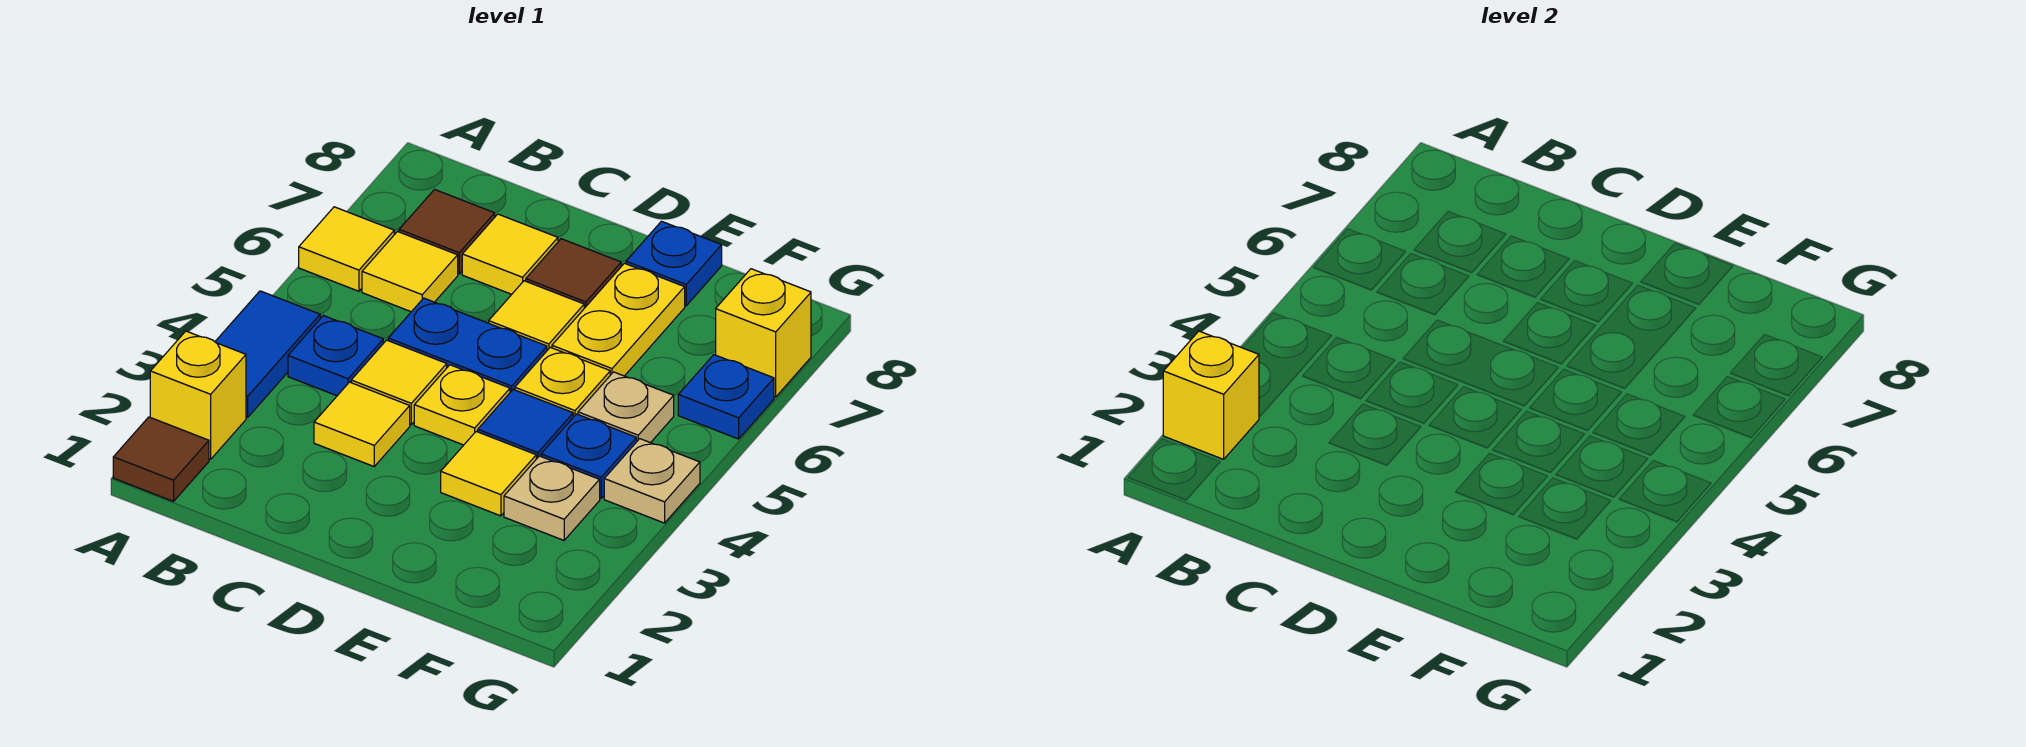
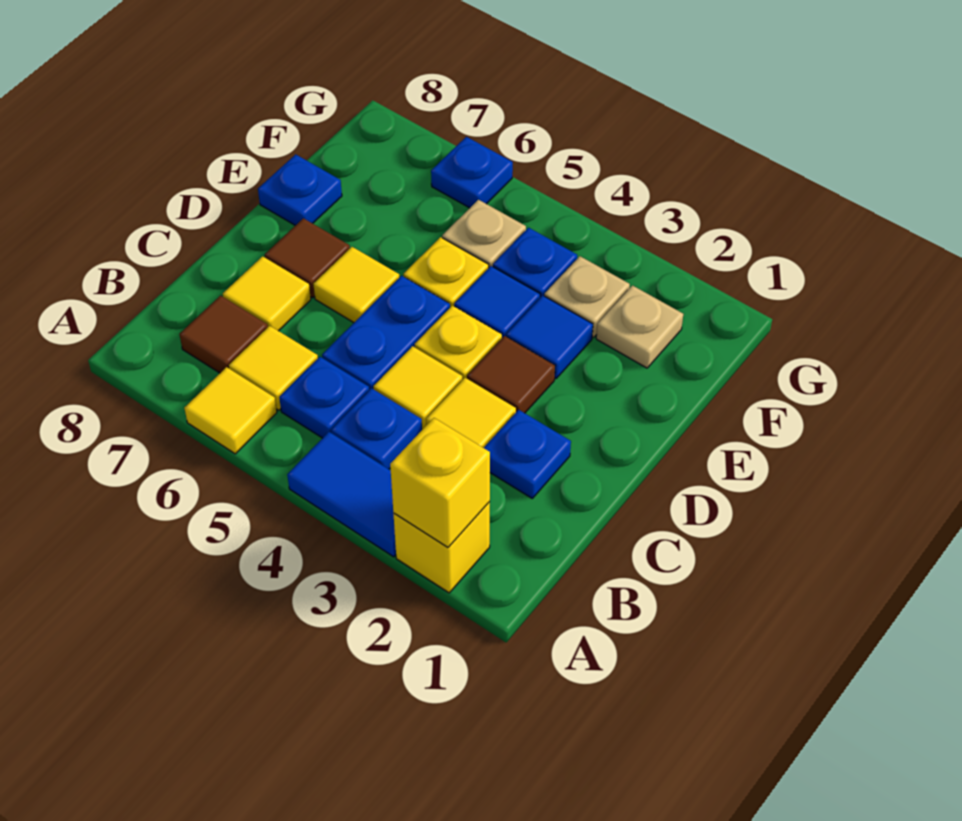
brown tile A1 level 1 -> brown tile D3 level 1
none -> blue plate B5 level 1
none -> blue plate C2 level 1
yellow tile E3 level 1 -> blue tile E3 level 1
yellow plate E6:E7 level 1 -> none
tan plate G4 level 1 -> tan plate F2 level 1
yellow brick G7 level 1 -> none

